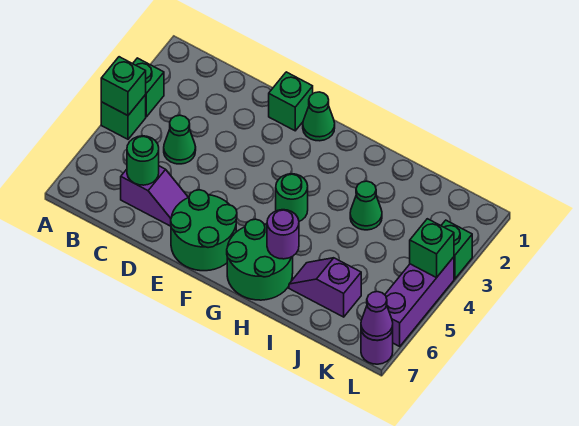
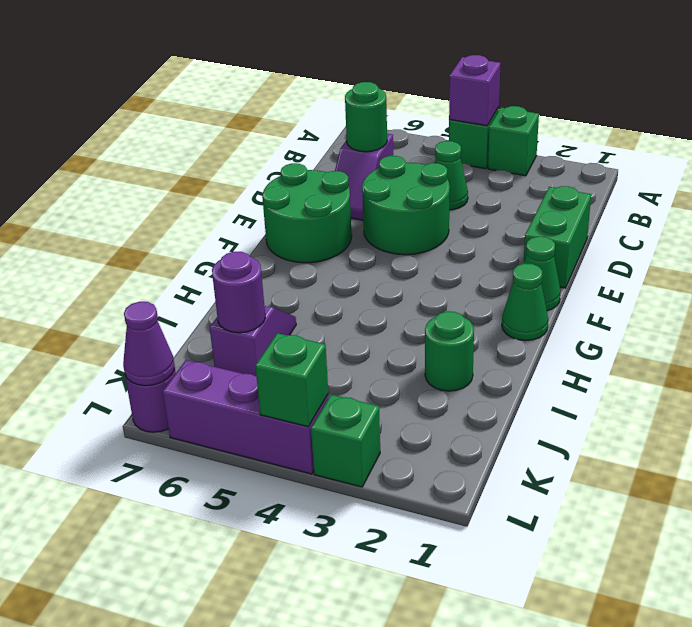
green brick A4 level 2 -> purple brick A4 level 2
green brick E1 level 1 -> green brick D1:E1 level 1
green round brick G4 level 1 -> green round brick I2 level 1
green round brick G6:H7 level 1 -> green round brick D4:E5 level 1
purple round brick H6 level 2 -> purple round brick J6 level 2
green cone I3 level 1 -> green cone G1 level 1

